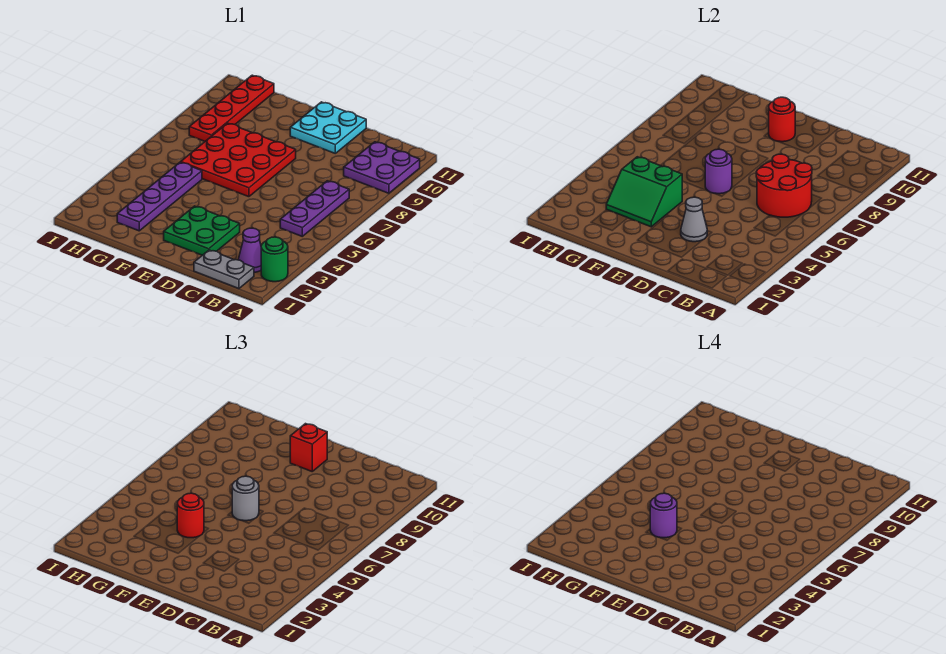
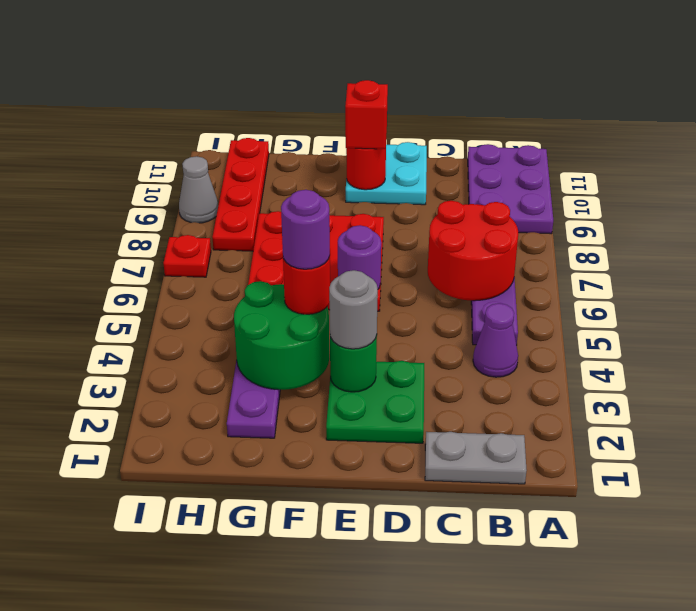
green round brick A2 level 1 -> green round brick E3 level 2
purple plate A9:B10 level 1 -> purple plate A9:B11 level 1
purple cone B2 level 1 -> purple cone B4 level 1
grey cone D3 level 2 -> grey cone I9 level 1
grey round brick E6 level 3 -> grey round brick E3 level 3
green slope F3:G4 level 2 top 4 -> green round brick F3:G4 level 2
none -> red plate I7 level 1

